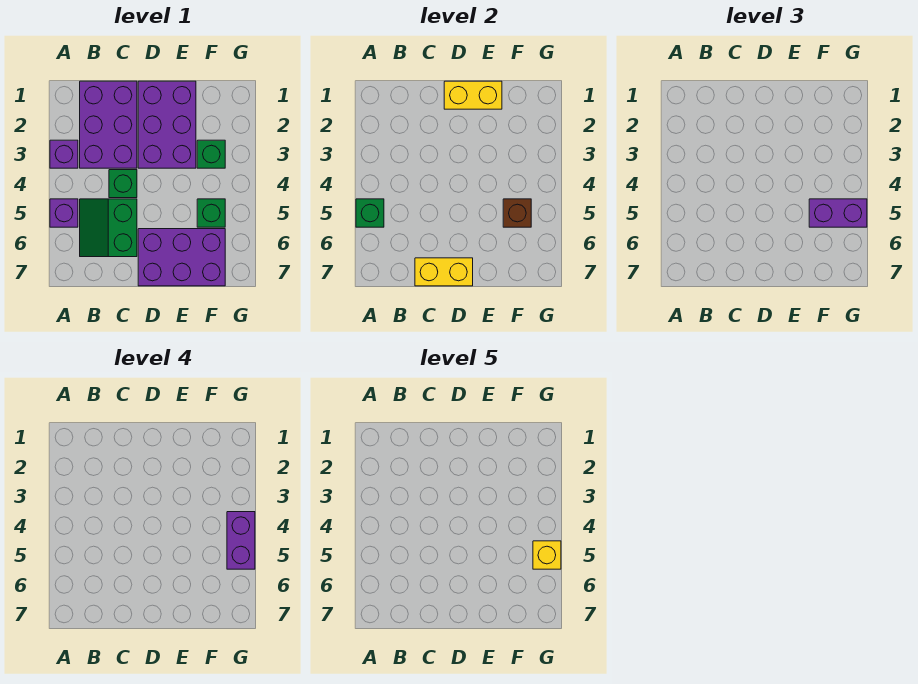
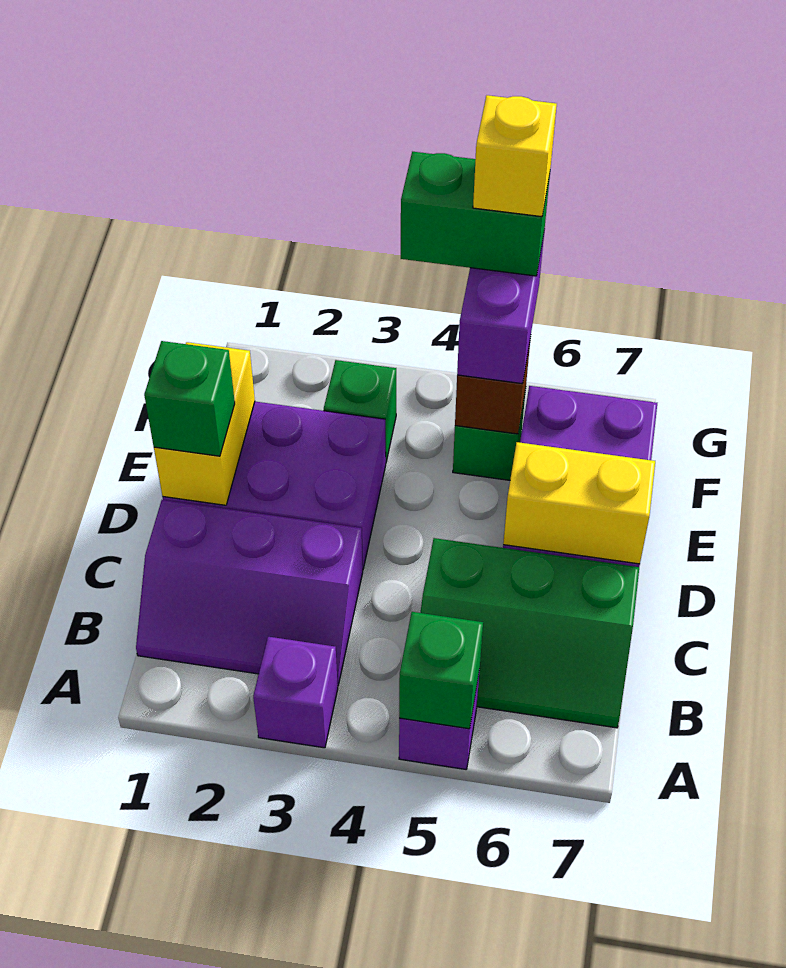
purple brick B1:C3 level 1 -> purple slope B1:C3 level 1 top C
green slope B5:C6 level 1 top C -> green slope B5:C7 level 1 top C
green brick C4 level 1 -> green brick D1 level 3
yellow brick C7:D7 level 2 -> yellow brick D6:D7 level 2
purple brick G4:G5 level 4 -> green brick G4:G5 level 4

